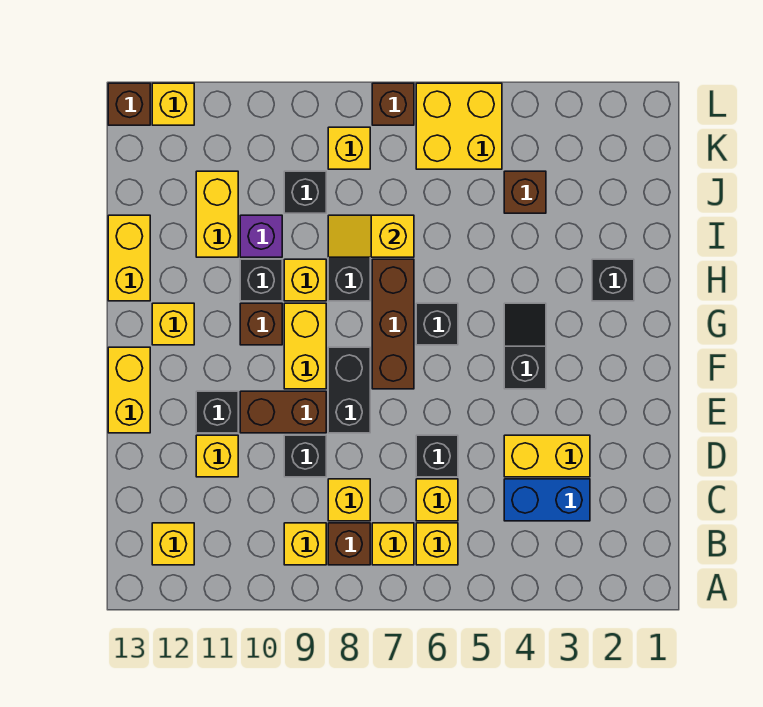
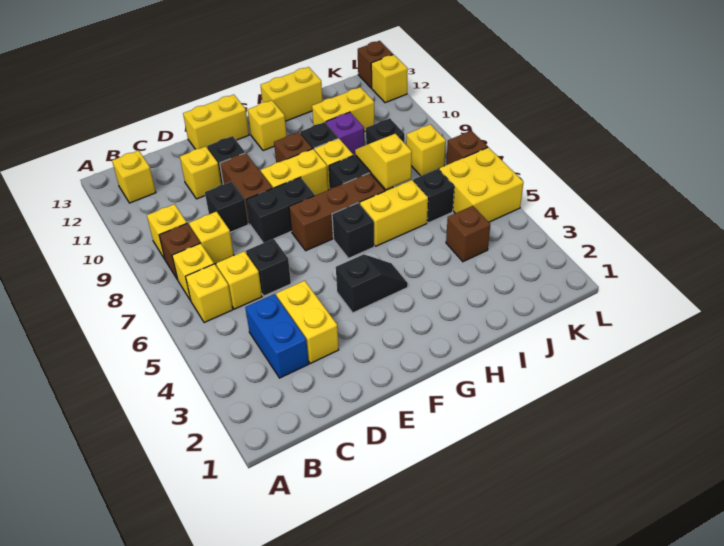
black brick H2 level 1 -> black brick J6 level 1
none -> yellow brick H6:I6 level 1

